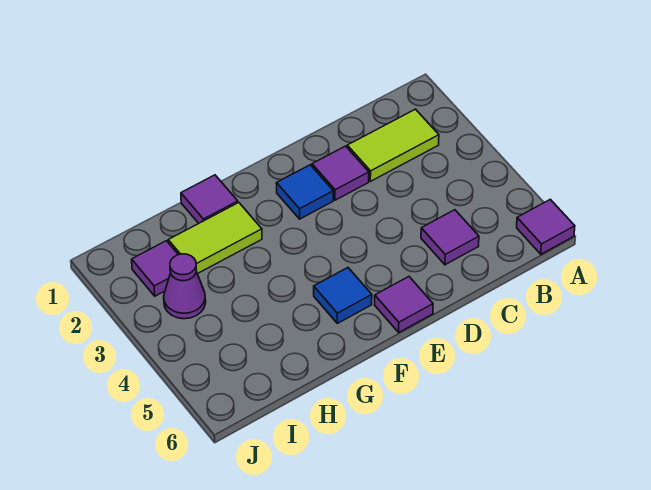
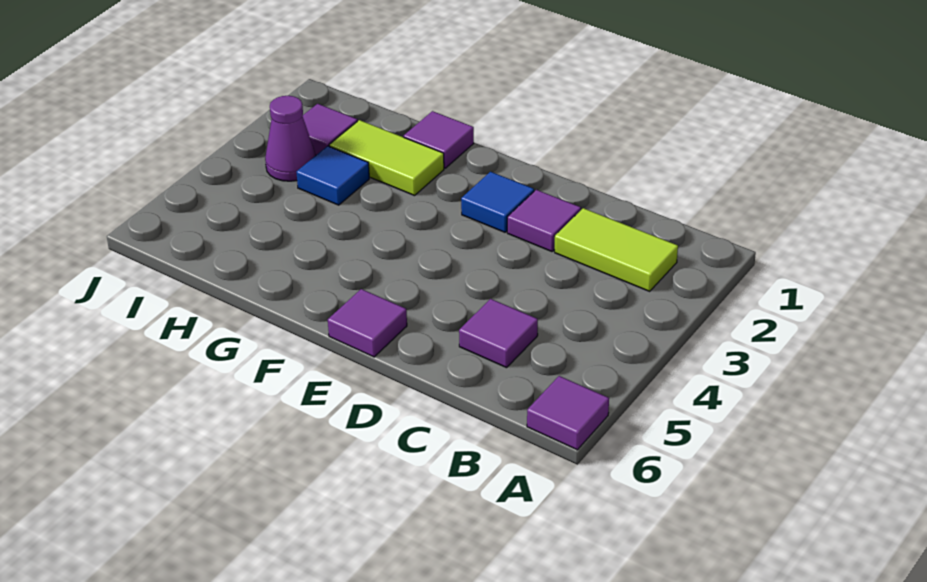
blue tile F5 level 1 -> blue tile H3 level 1

